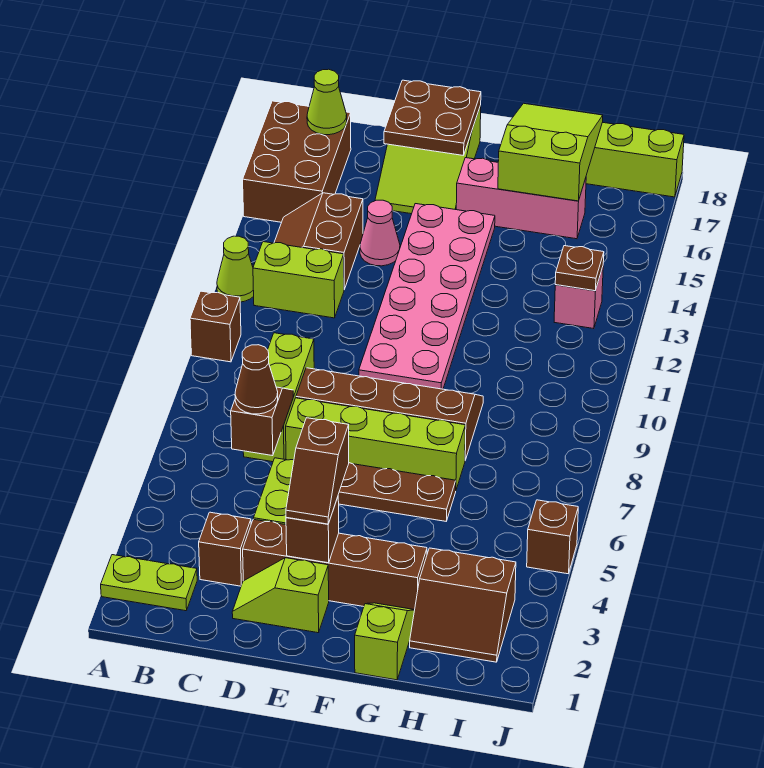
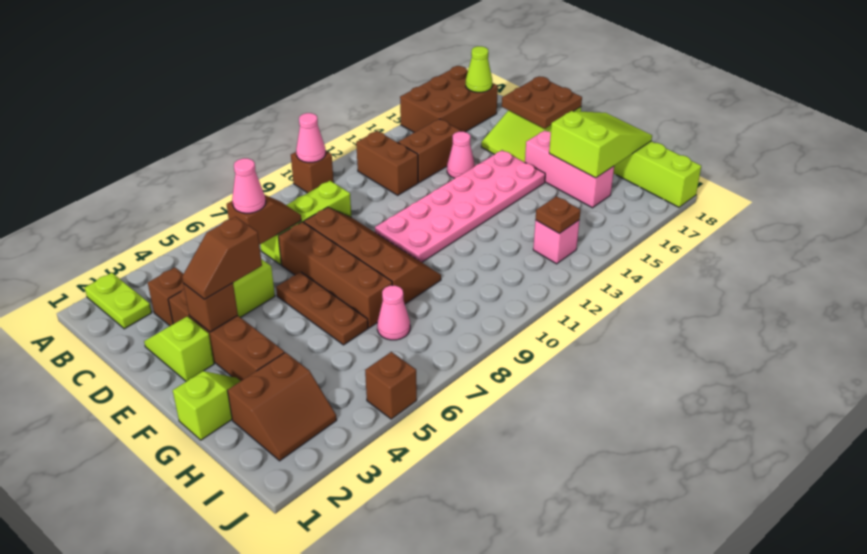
none -> pink cone A10 level 2
lime cone A12 level 1 -> none
lime brick B12:C12 level 1 -> brown brick B12:C12 level 1
brown cone C6 level 3 -> pink cone C6 level 3
lime brick D7:G7 level 1 -> brown brick D7:G7 level 1
brown slope H2:I3 level 1 top 3 -> brown slope H2:I3 level 1 top H
none -> pink cone H7 level 1

